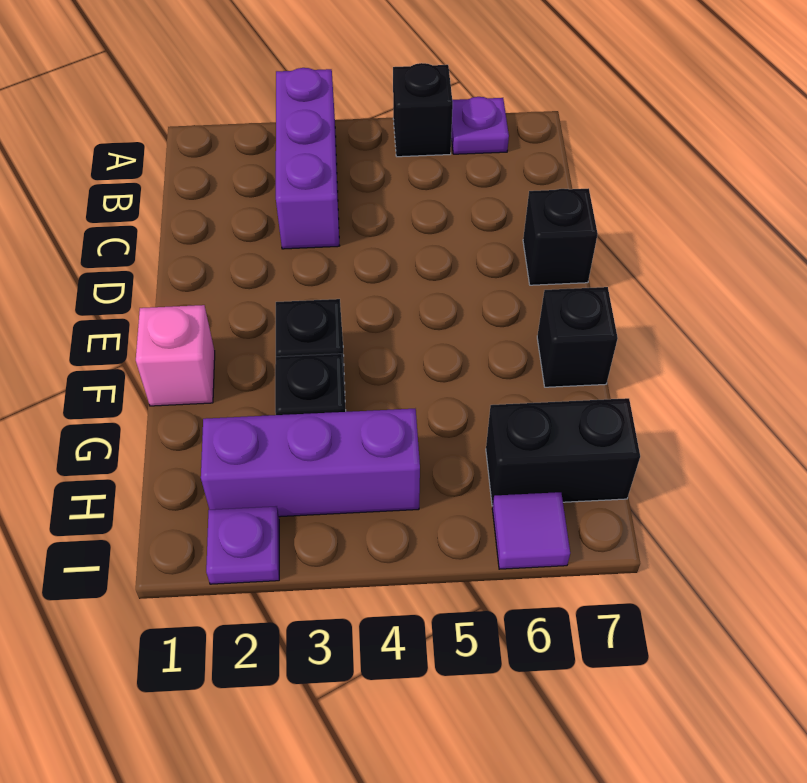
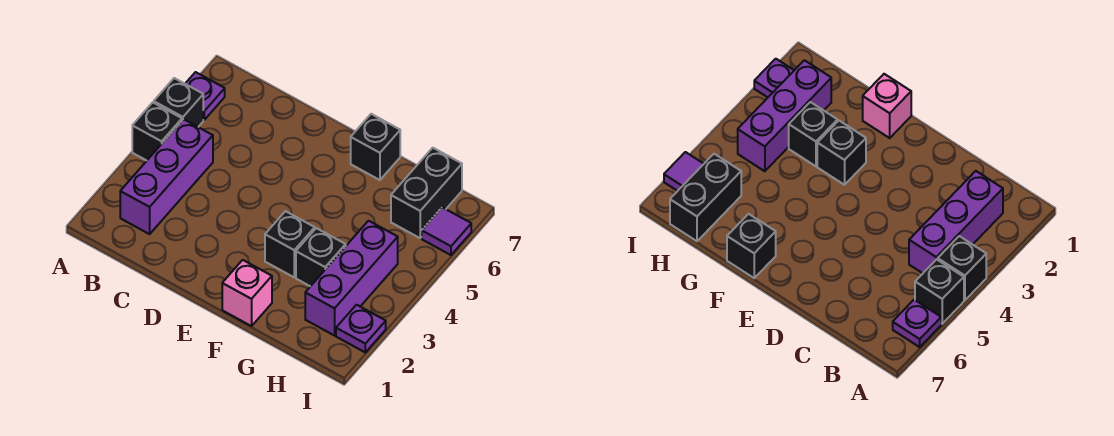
purple brick A3:C3 level 1 -> purple brick B2:B4 level 1
black brick D7 level 1 -> black brick A4 level 1

